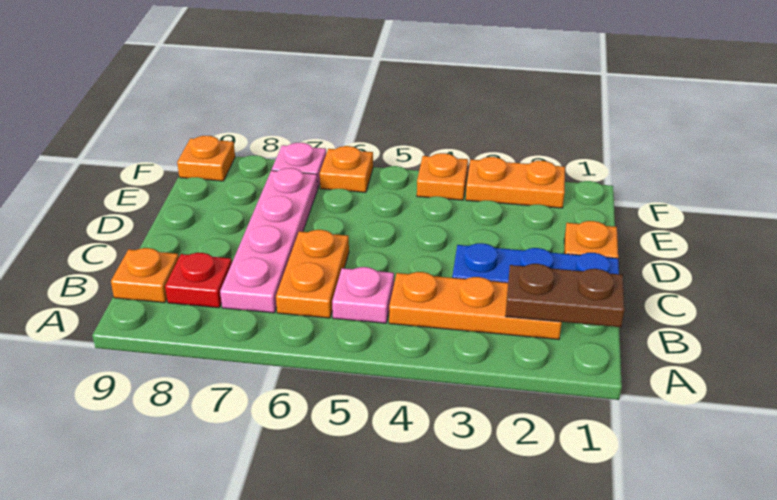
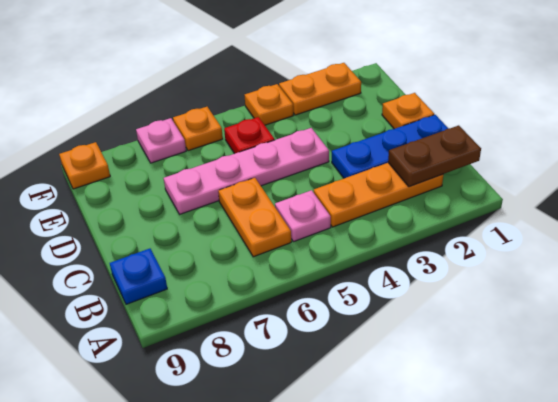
pink plate B7:E7 level 1 -> pink plate D4:D7 level 1
red plate B8 level 1 -> red plate E5 level 1
orange plate B9 level 1 -> blue plate B9 level 1

